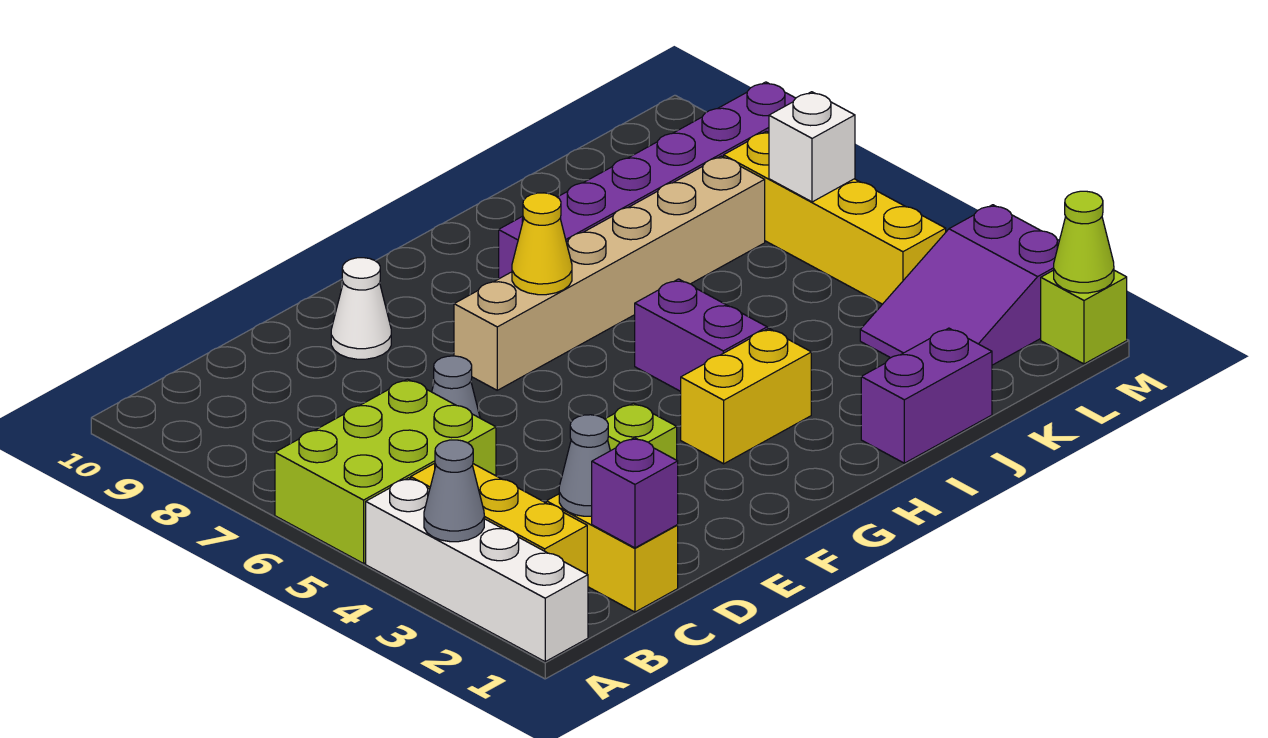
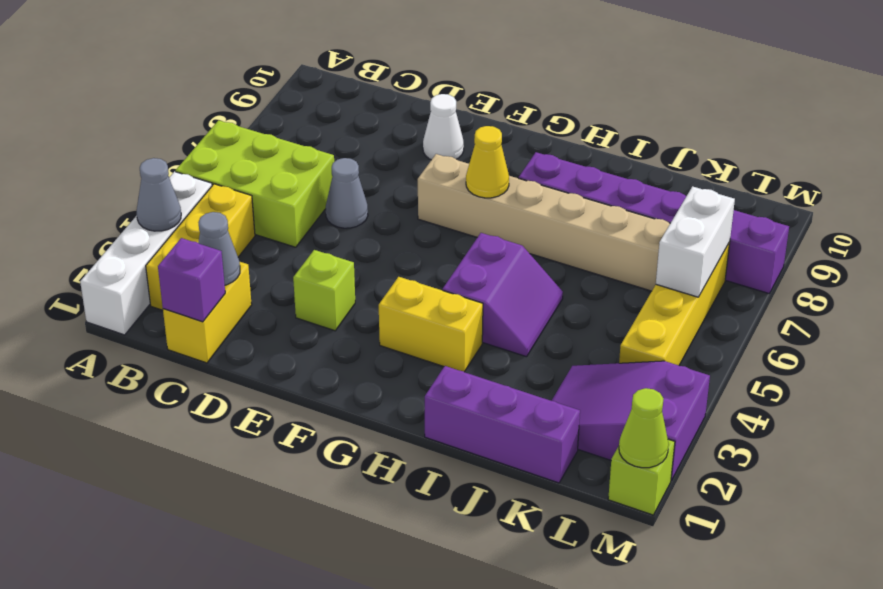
purple brick I1:J1 level 1 -> purple brick I1:K1 level 1
white brick L6 level 2 -> white brick L6:L7 level 2

